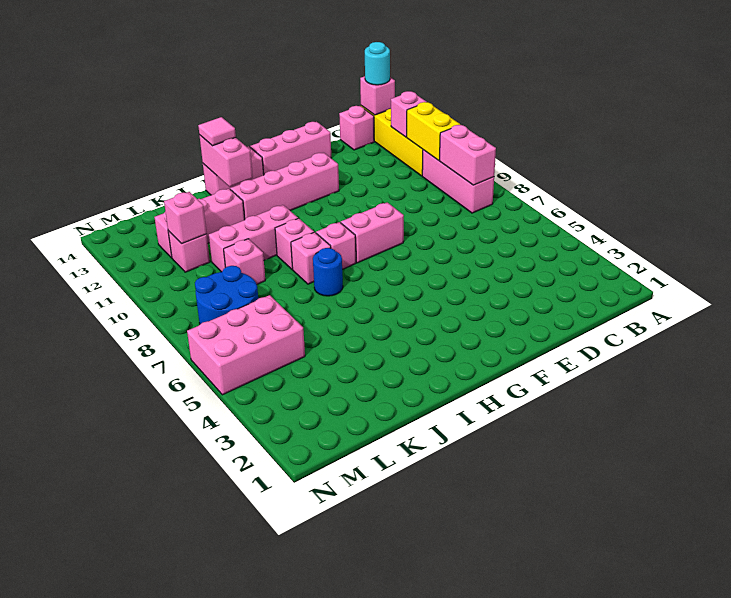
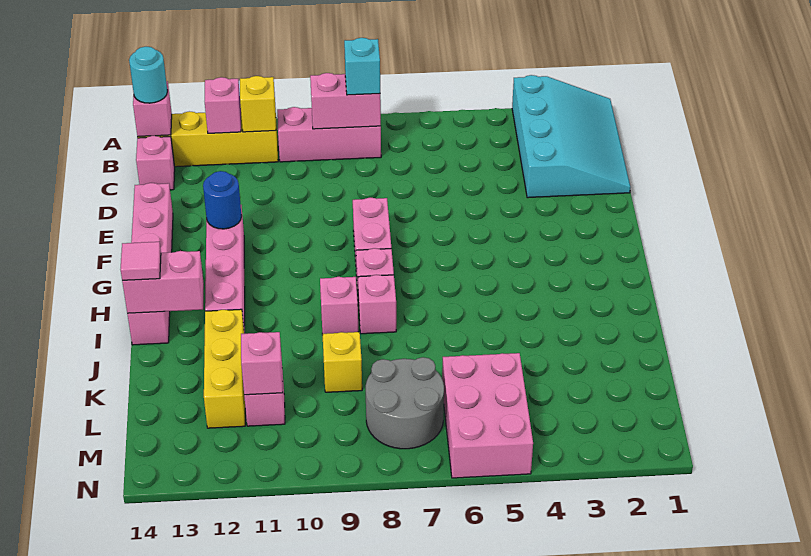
none -> cyan slope A1:D3 level 1 top 3
none -> cyan brick B8 level 3
yellow brick B10:B11 level 2 -> yellow brick B11 level 2
blue round brick I7 level 1 -> blue round brick F12 level 2
pink brick I10:K10 level 1 -> none
pink brick J12:L12 level 1 -> yellow brick J12:L12 level 1
pink brick K9 level 1 -> yellow brick K9 level 1
blue round brick L7:M8 level 1 -> grey round brick L7:M8 level 1

